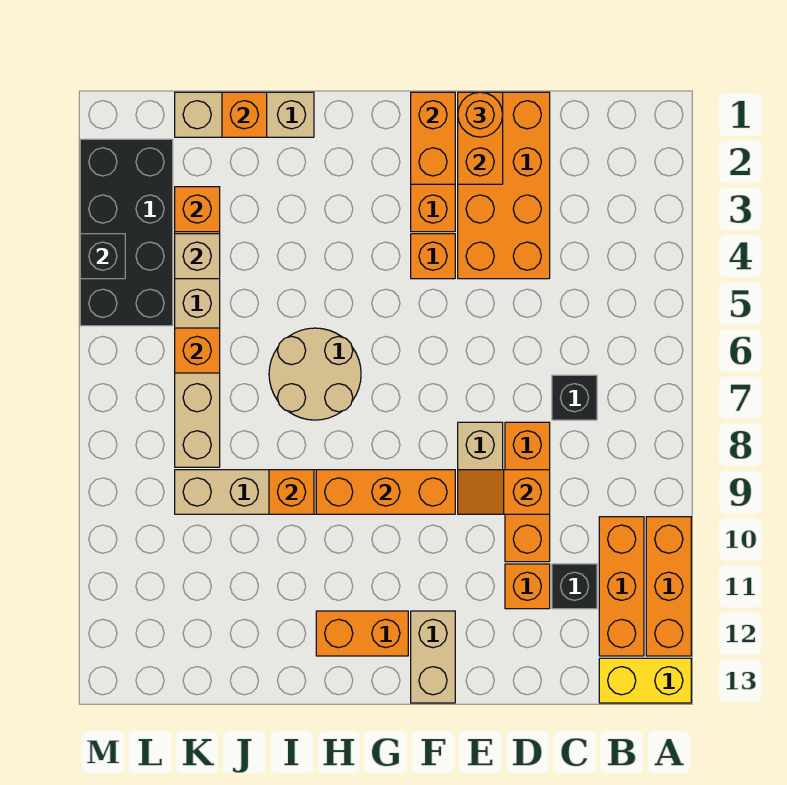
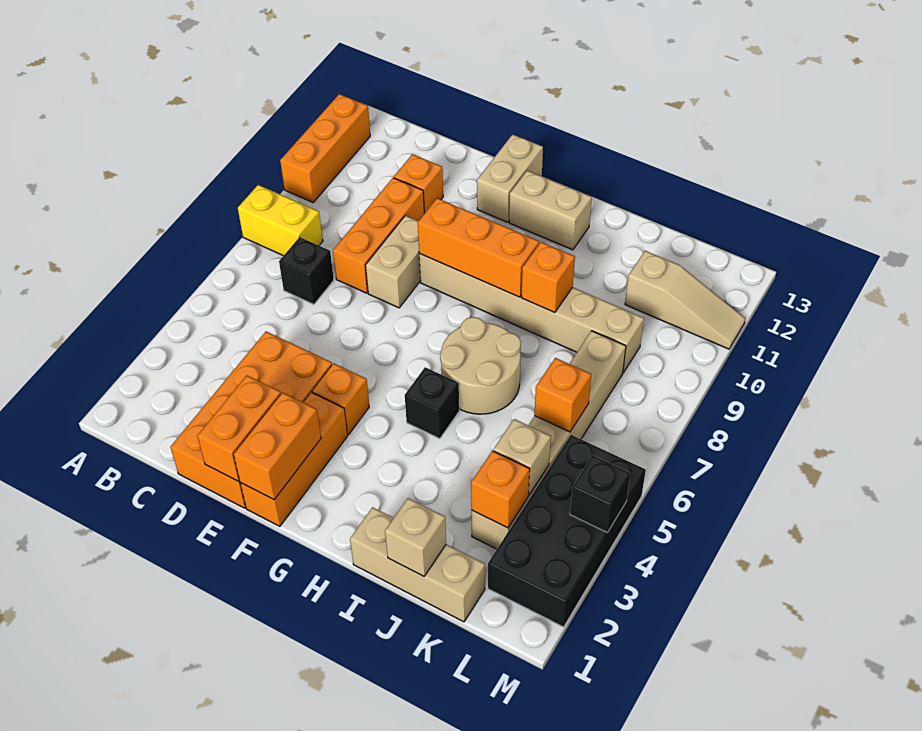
yellow brick A13:B13 level 1 -> yellow brick A8:B8 level 1
orange brick B10:B12 level 1 -> none
black brick C11 level 1 -> black brick H5 level 1
orange slope D9:E9 level 2 top D -> none
orange round brick E1 level 3 -> none
orange brick G12:H12 level 1 -> tan brick G12:H12 level 1
orange brick J1 level 2 -> tan brick J1 level 2
none -> tan slope K11:M11 level 1 top K

